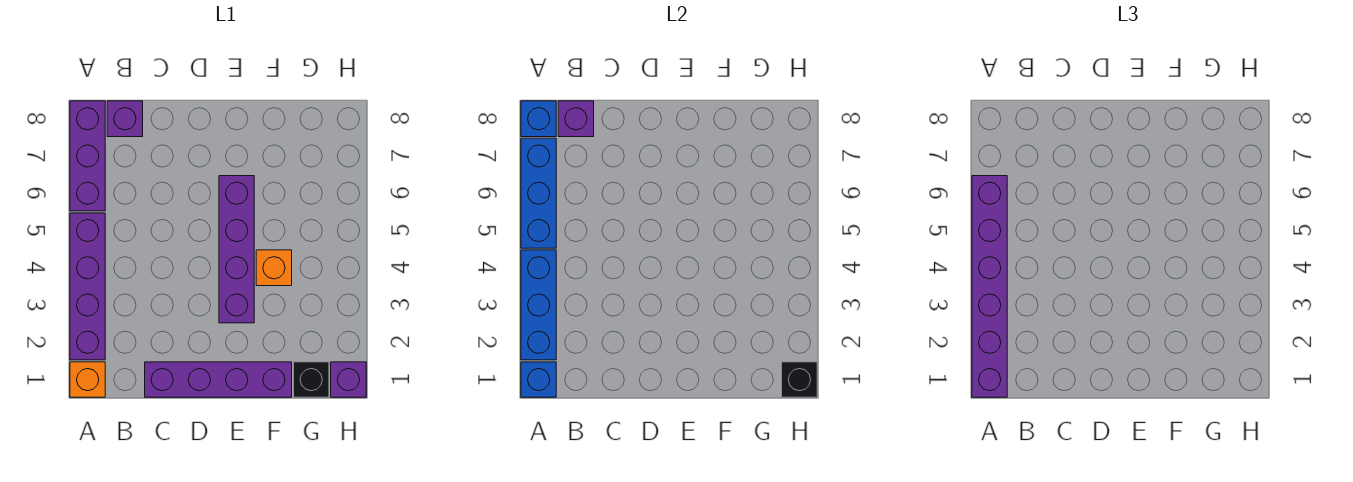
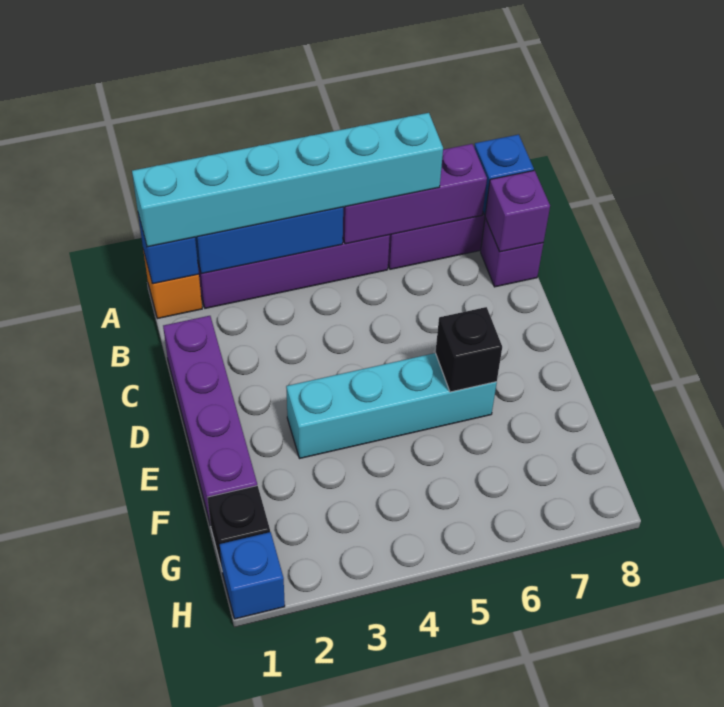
purple brick A1:A6 level 3 -> cyan brick A1:A6 level 3
blue brick A5:A7 level 2 -> purple brick A5:A7 level 2
purple brick E3:E6 level 1 -> cyan brick E3:E6 level 1
orange brick F4 level 1 -> none
purple brick H1 level 1 -> blue brick H1 level 1
black brick H1 level 2 -> black brick E6 level 2

